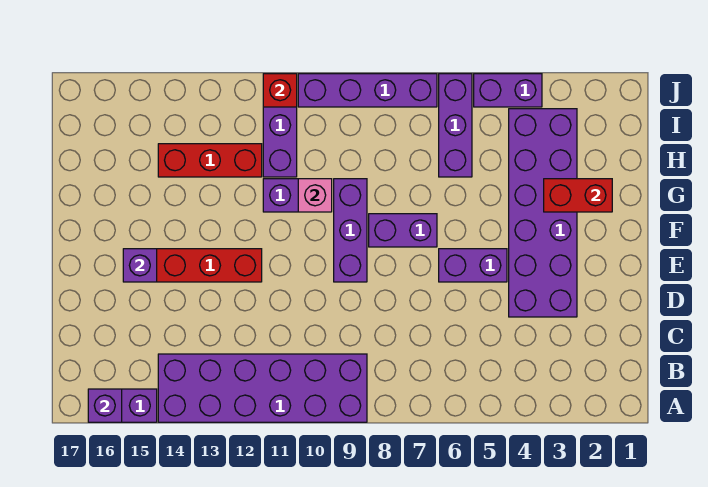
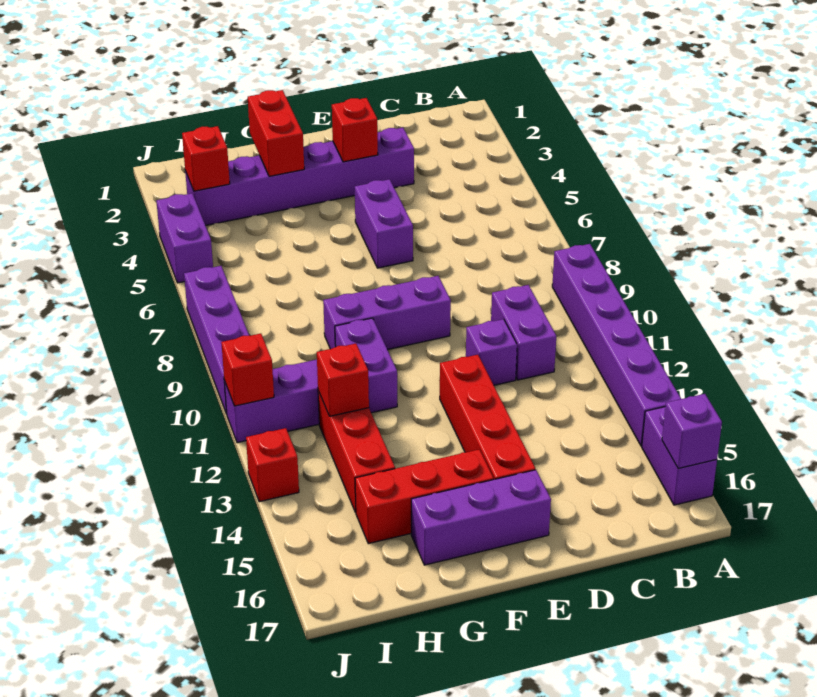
purple brick A9:B14 level 1 -> purple brick A9:A14 level 1
purple brick D3:I4 level 1 -> purple brick D3:I3 level 1
none -> red brick E3 level 2
purple brick E15 level 2 -> purple brick D11 level 1
purple brick F7:F8 level 1 -> purple brick C10:C11 level 1
none -> red brick F15:H15 level 1
pink brick G10 level 2 -> none
purple brick H6:J6 level 1 -> purple brick E16:G16 level 1
none -> red brick H12 level 2
none -> red brick I3 level 2
none -> red brick J13 level 1

